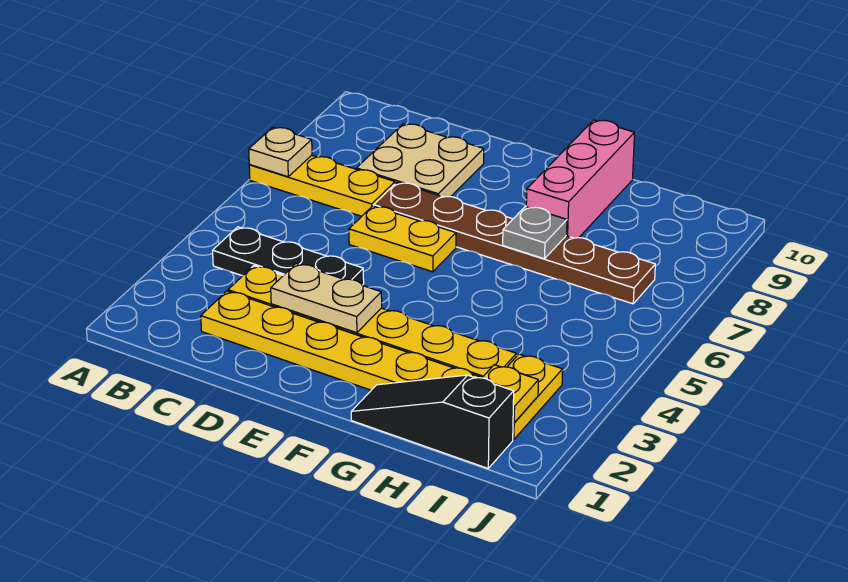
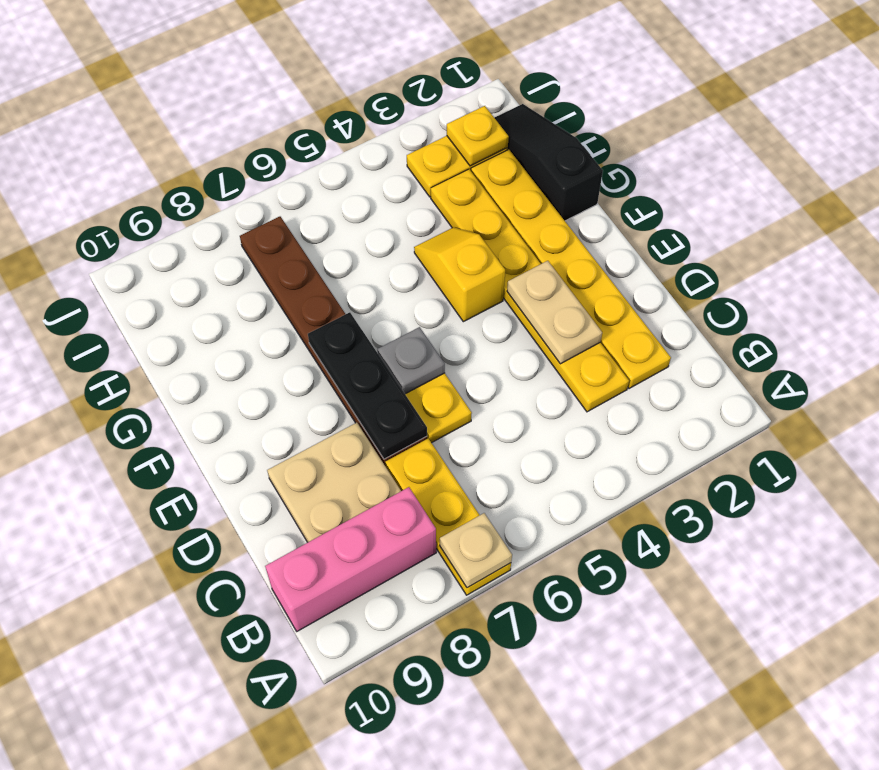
black plate B4:D4 level 1 -> black plate D7:F7 level 2
none -> yellow slope F4:G4 level 1 top F
black slope G1:I1 level 1 top I -> black slope G1:I1 level 1 top G
grey plate G7 level 2 -> grey plate E6 level 2
pink brick G8:G10 level 1 -> pink brick B8:B10 level 1

